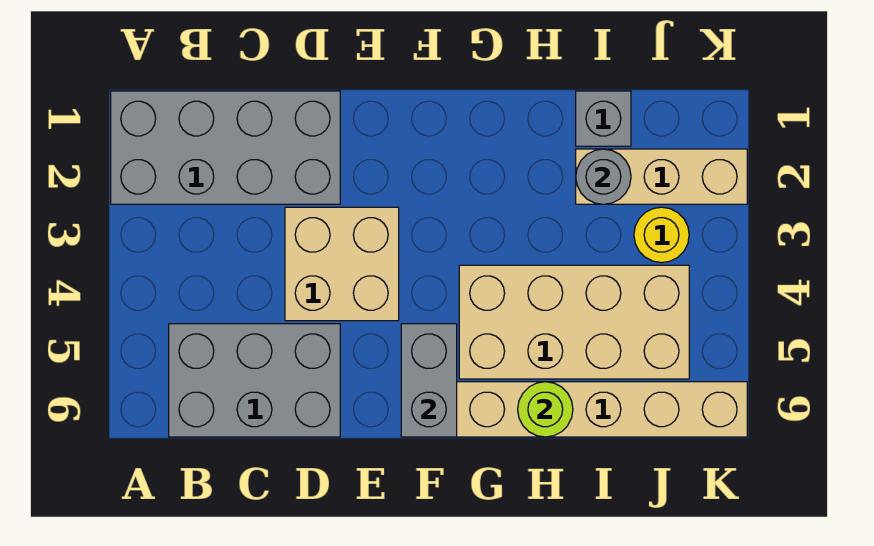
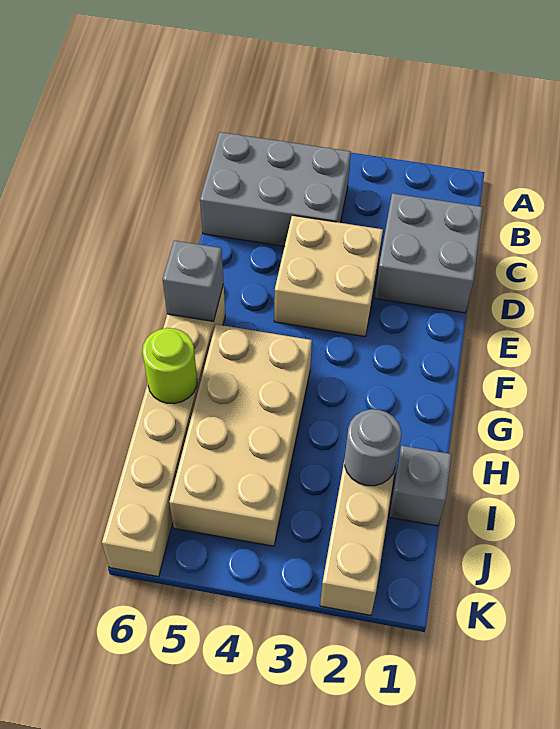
grey brick A1:D2 level 1 -> grey brick C1:D2 level 1
grey brick B5:D6 level 1 -> grey brick B4:C6 level 1
grey brick F5:F6 level 2 -> grey brick F6 level 2
yellow round brick J3 level 1 -> none

